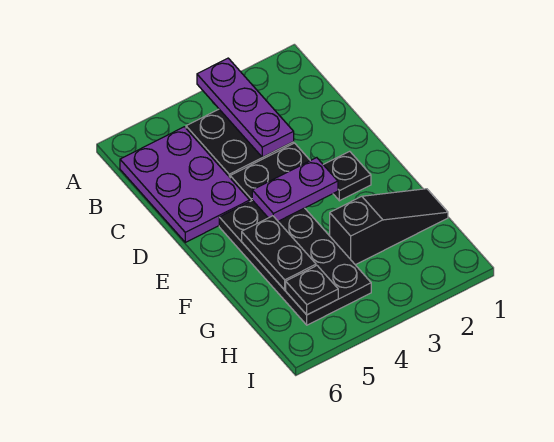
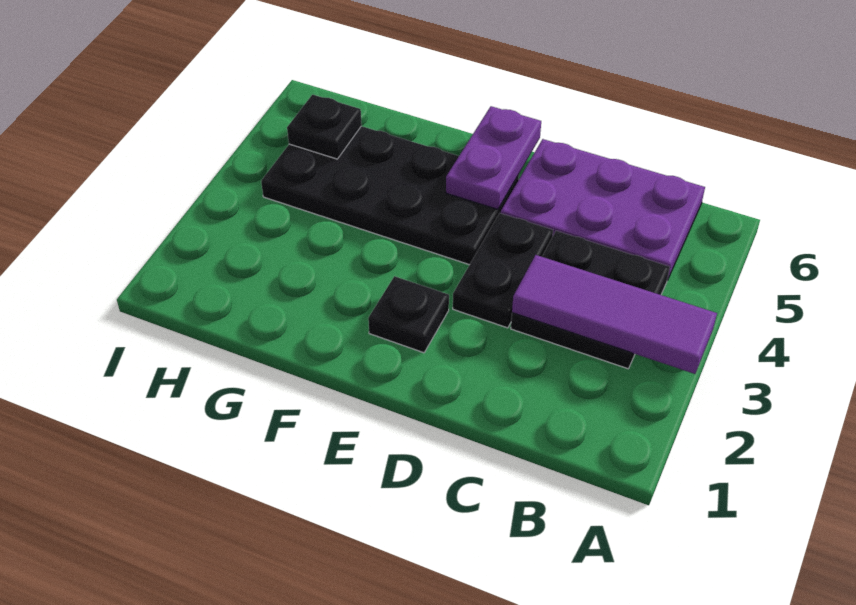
purple plate A3:C3 level 2 -> purple tile A3:C3 level 2
purple plate E3:E4 level 2 -> purple plate E5:E6 level 2
black plate F5:G5 level 2 -> none
black slope G1:G3 level 1 top 3 -> none

